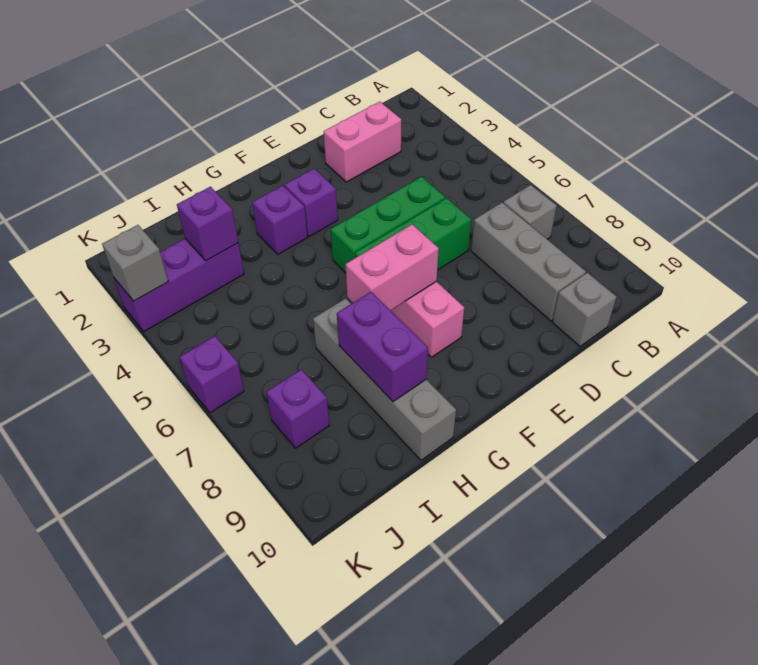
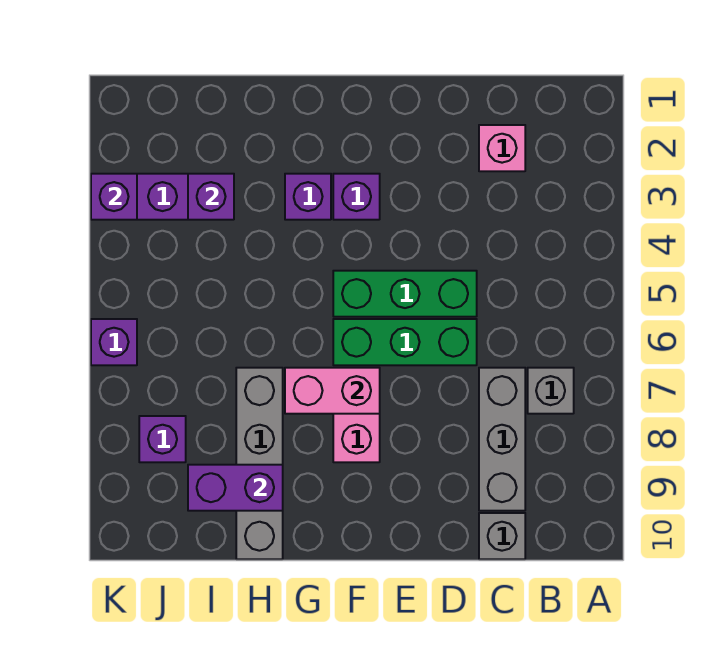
pink brick C2:D2 level 1 -> pink brick C2 level 1
purple brick H8:H9 level 2 -> purple brick H9:I9 level 2
grey brick K3 level 2 -> purple brick K3 level 2

